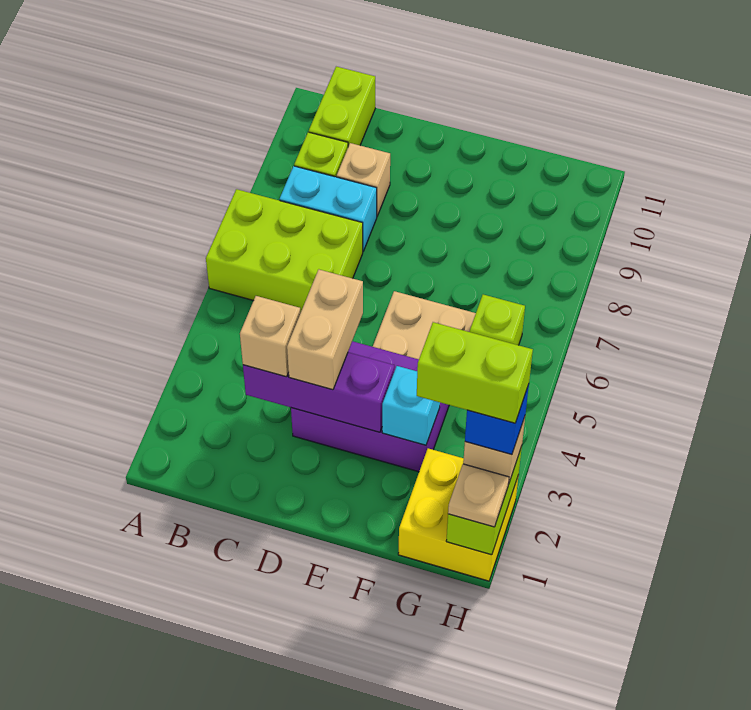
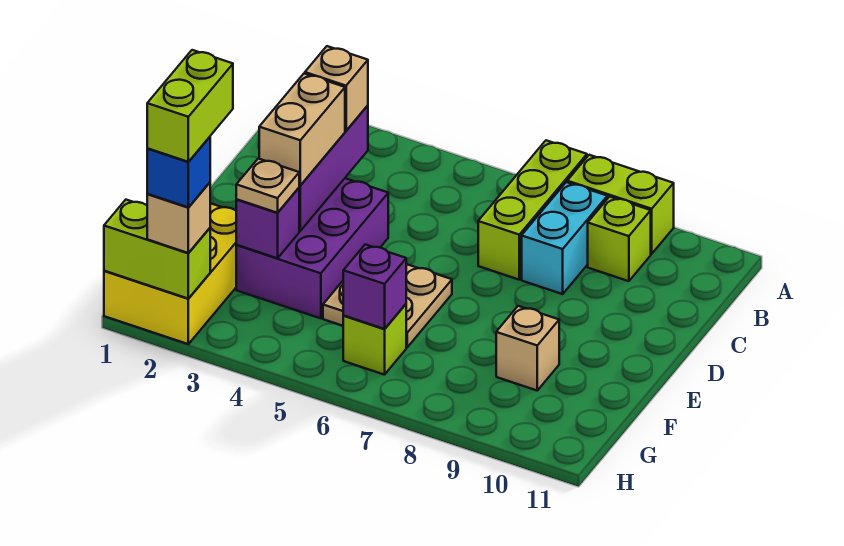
lime brick A6:C7 level 1 -> lime brick A7:C7 level 1
lime brick B10:B11 level 1 -> lime brick A8:A9 level 1
tan brick C9 level 1 -> tan brick F9 level 1
tan brick D3:D4 level 3 -> tan brick D3:E3 level 3
cyan brick F3 level 2 -> purple brick F3 level 2
yellow brick G1:H2 level 1 -> yellow brick F1:H2 level 1
none -> purple brick G6 level 2
tan plate H1 level 3 -> tan plate F3 level 3

